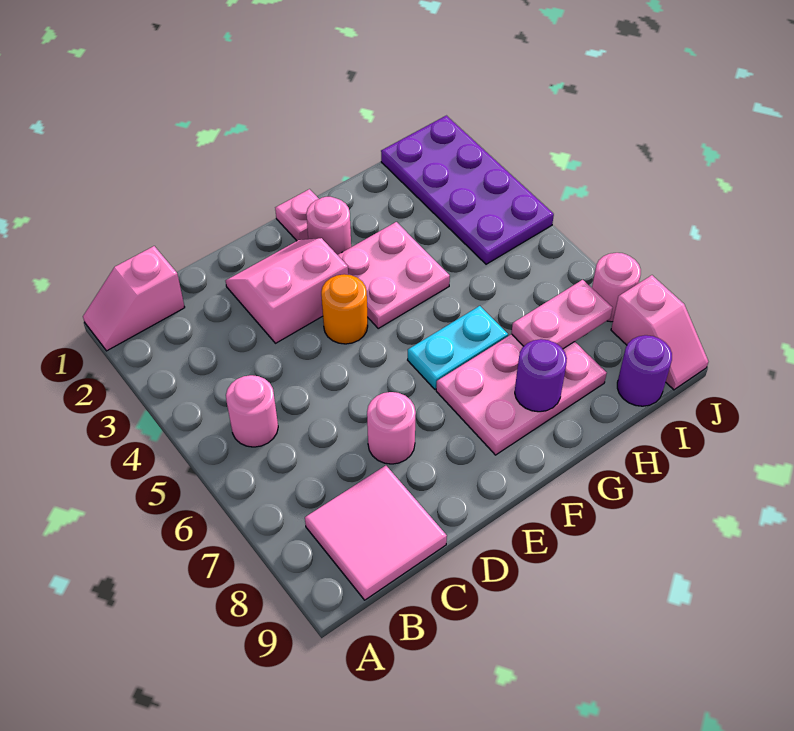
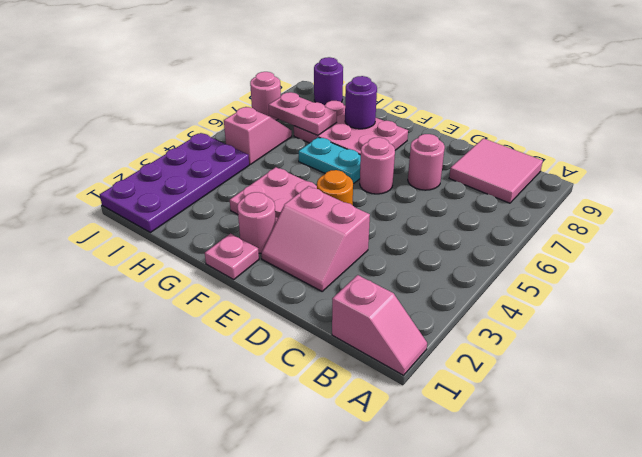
pink round brick B5 level 1 -> pink round brick E6 level 1
pink slope J8:J9 level 1 top 8 -> pink slope I5:I6 level 1 top 5

